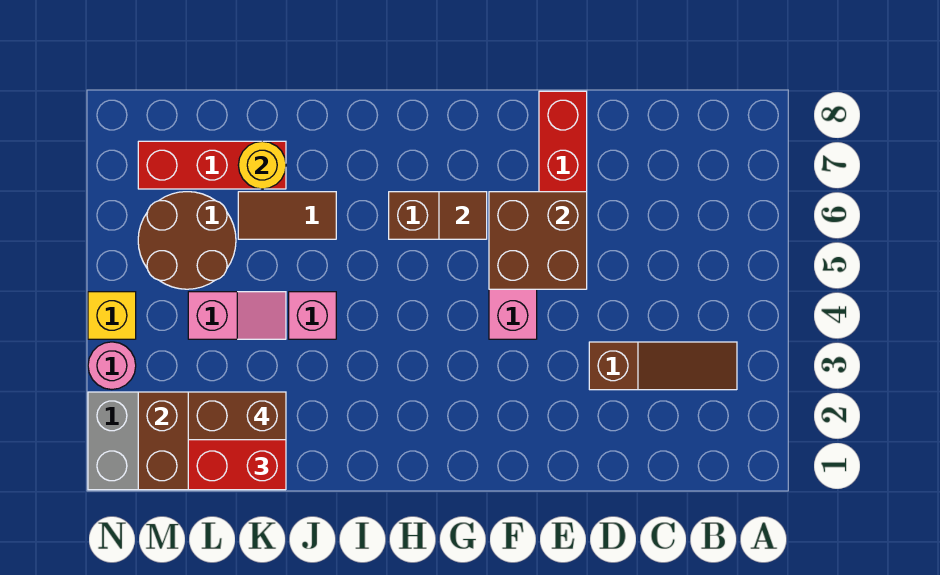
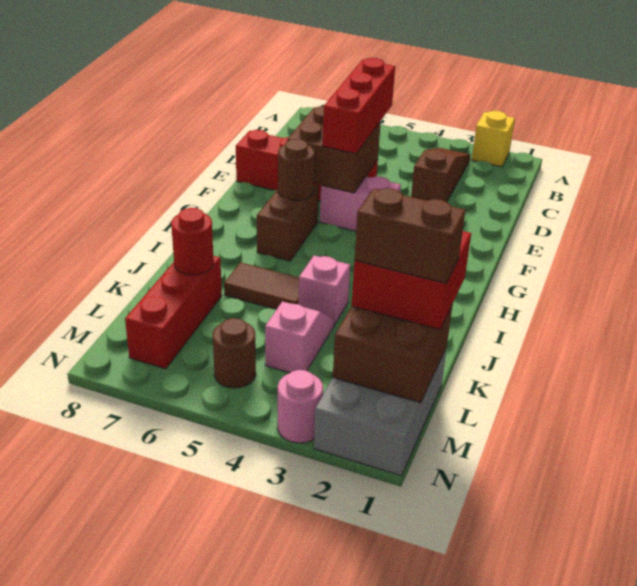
none -> red brick D5:F5 level 3
brown tile G6 level 2 -> brown round brick G6 level 2
brown tile J6:K6 level 1 -> brown tile J5:J6 level 1
brown brick K2:L2 level 4 -> brown brick L1:L2 level 4
yellow round brick K7 level 2 -> red round brick K7 level 2
brown round brick L5:M6 level 1 -> brown round brick M5 level 1
yellow brick N4 level 1 -> yellow brick A2 level 1

